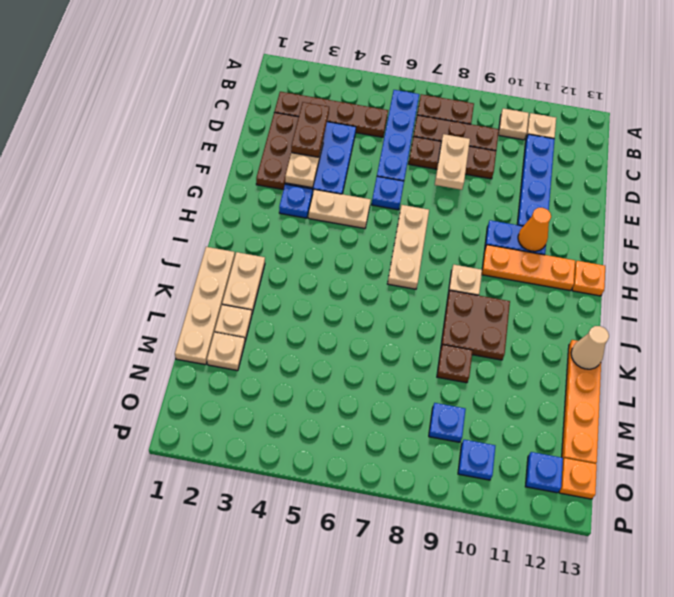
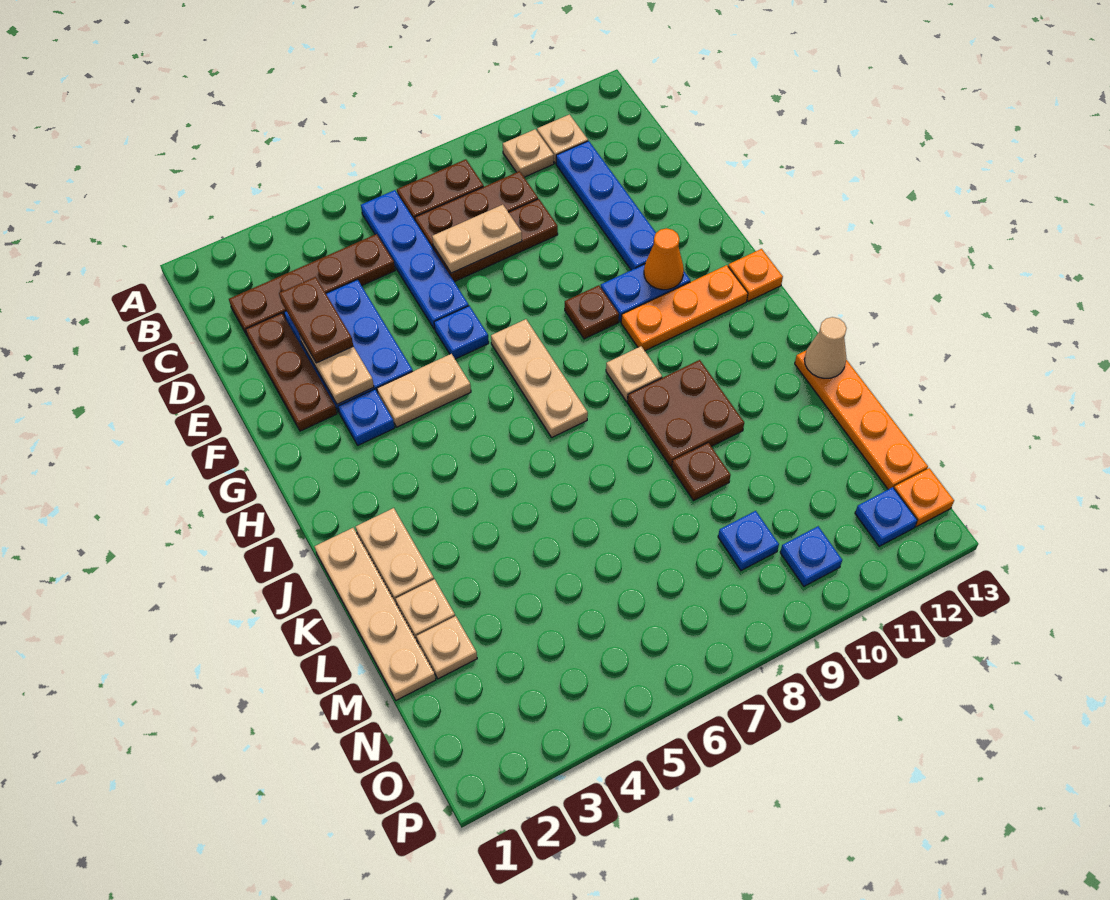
tan plate D8:E8 level 2 -> tan plate D7:D8 level 2
none -> brown plate G9 level 1

